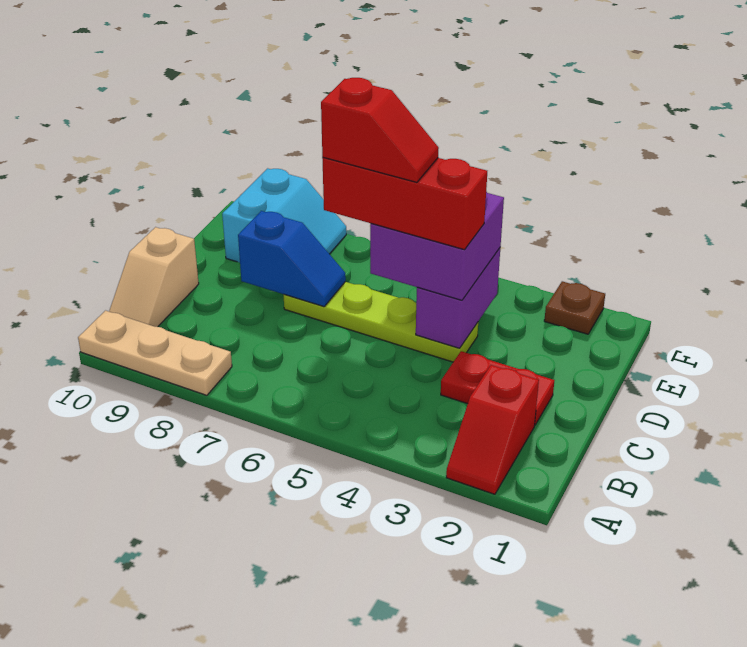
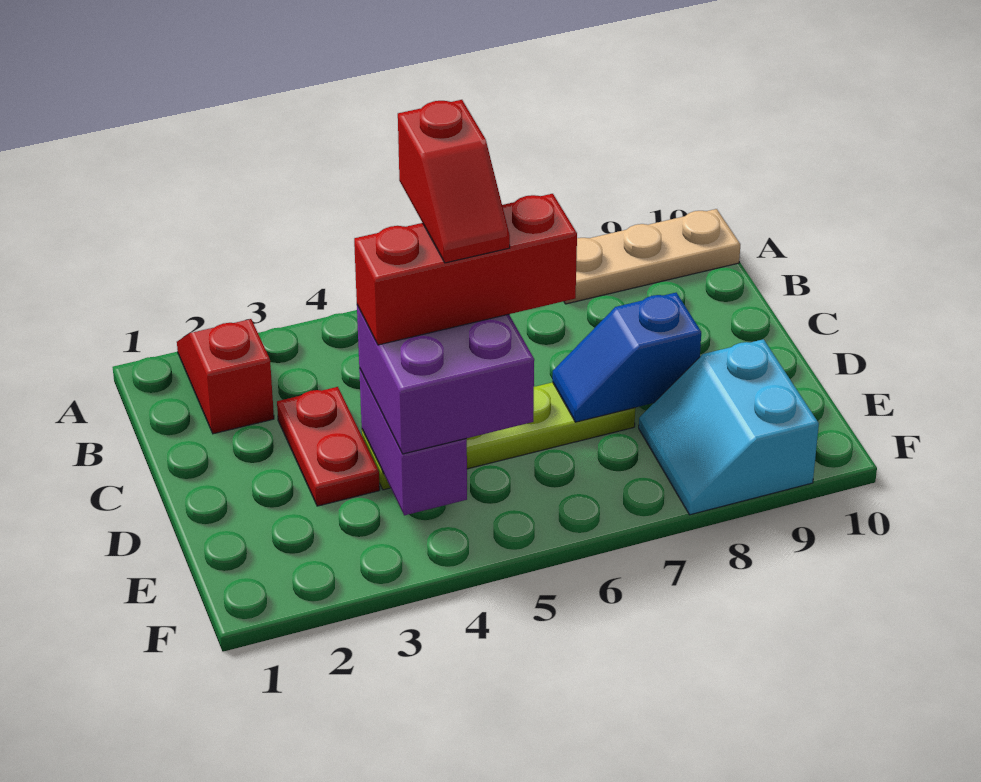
tan slope B10:C10 level 1 top C -> none
red plate C2:C3 level 1 -> red plate C3:D3 level 1
red slope D5:D6 level 5 top 6 -> red slope C5:D5 level 5 top C
brown plate F2 level 1 -> none

